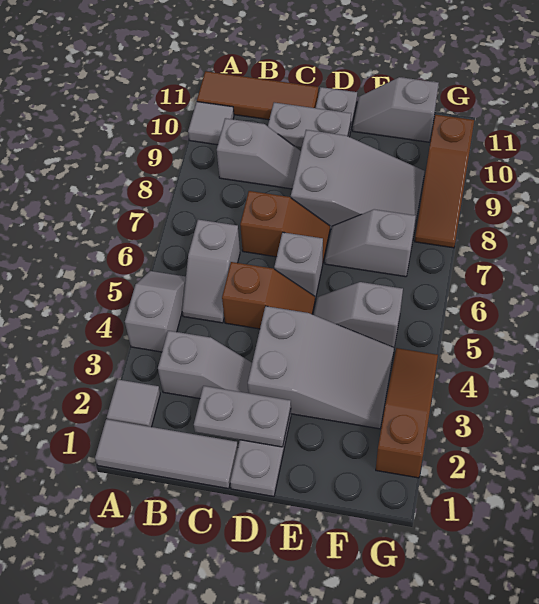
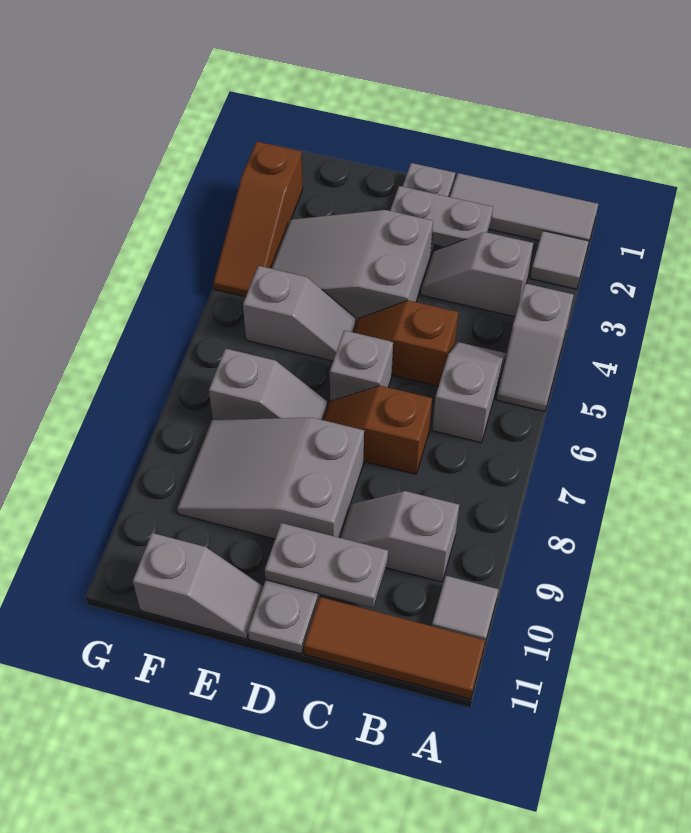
brown slope G8:G10 level 1 top 10 -> none

